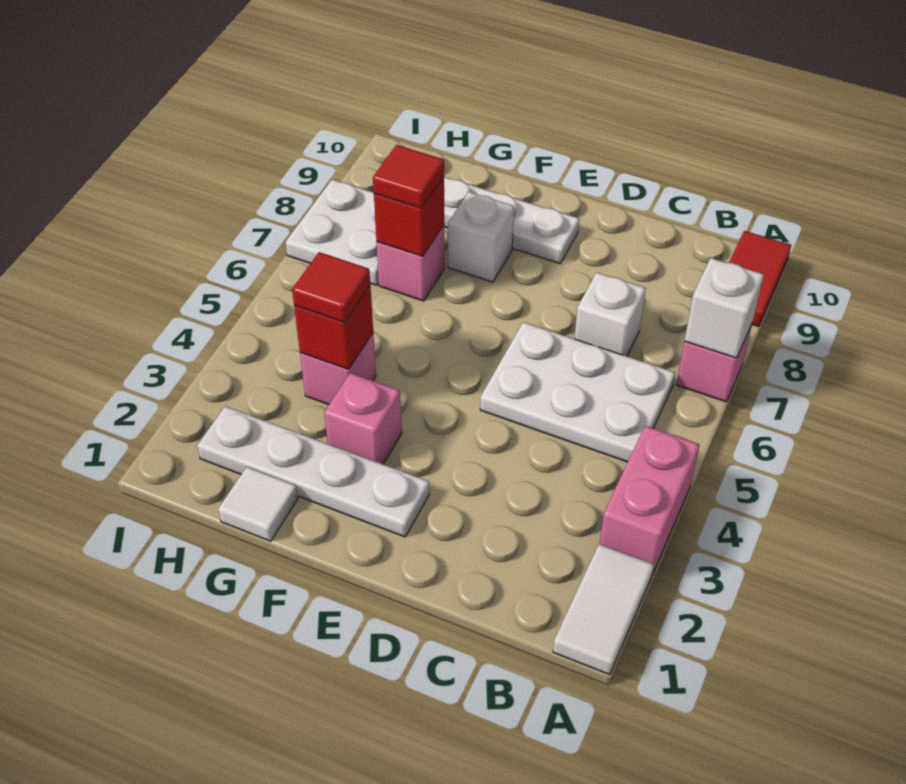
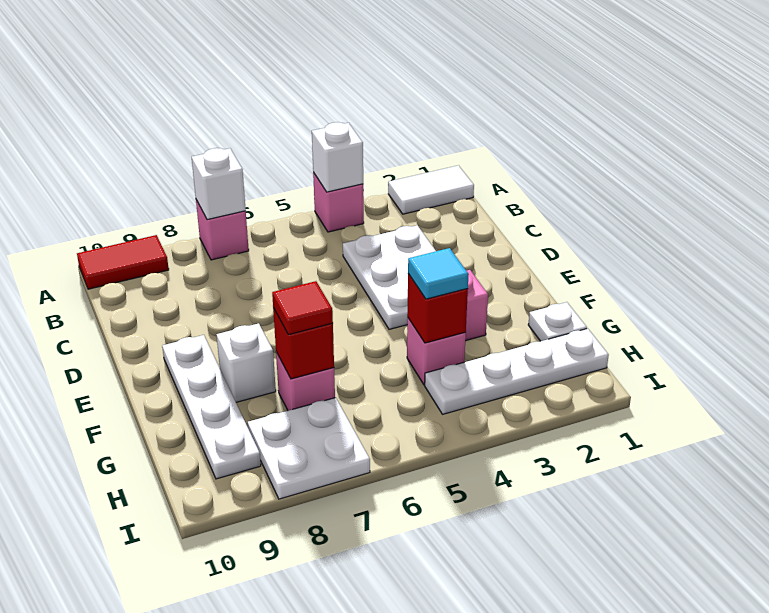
pink brick A3:A4 level 1 -> pink brick A4 level 1
white plate B5:D6 level 1 -> white plate C3:E4 level 1
white brick C7 level 1 -> white brick A4 level 2
white plate E2:H2 level 1 -> white plate H1:H4 level 1
white tile G1 level 1 -> white plate G1 level 1
red tile G4 level 3 -> cyan tile G4 level 3

